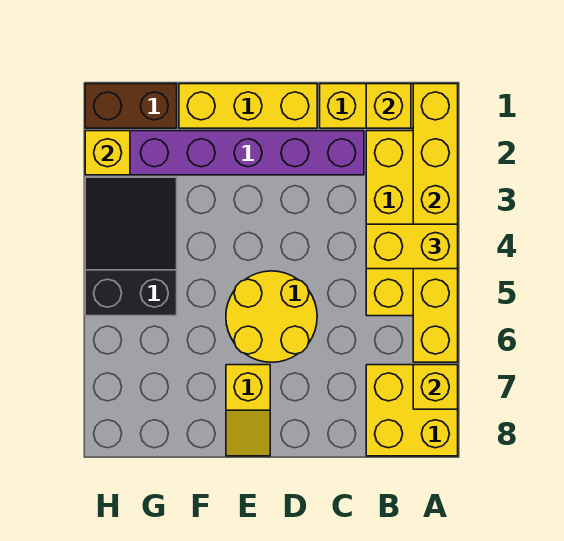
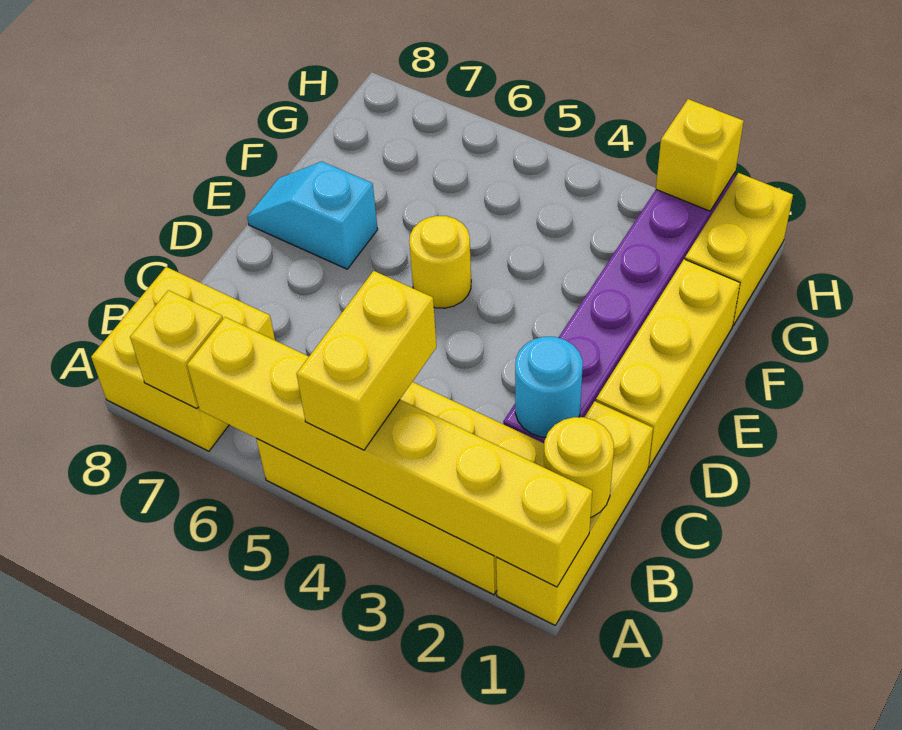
yellow brick B1 level 2 -> yellow round brick B1 level 2
none -> cyan round brick C2 level 2
yellow round brick D5:E6 level 1 -> yellow round brick E5 level 1
yellow slope E7:E8 level 1 top 7 -> cyan slope E7:E8 level 1 top 7
brown brick G1:H1 level 1 -> yellow brick G1:H1 level 1
black slope G3:H5 level 1 top 5 -> none

